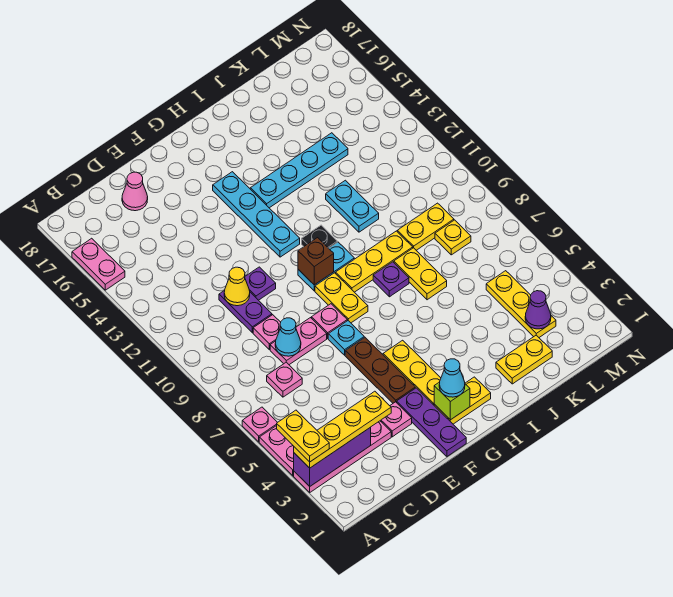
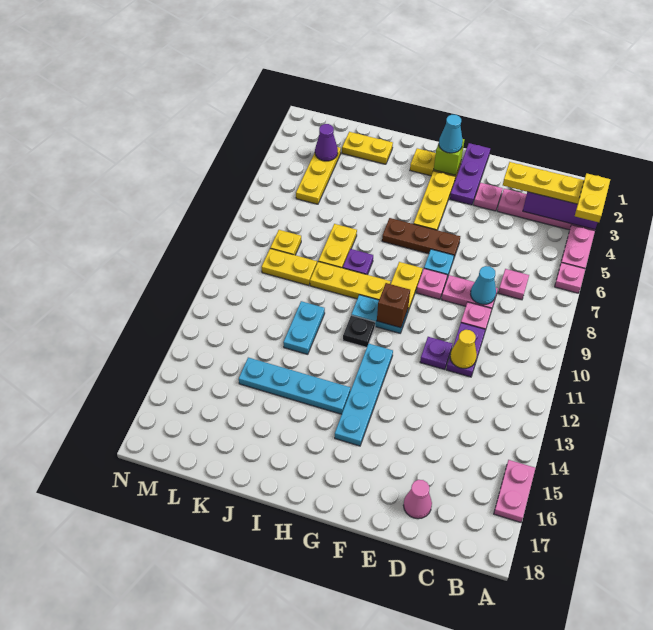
brown plate F4:F6 level 1 -> brown plate F6:H6 level 1

